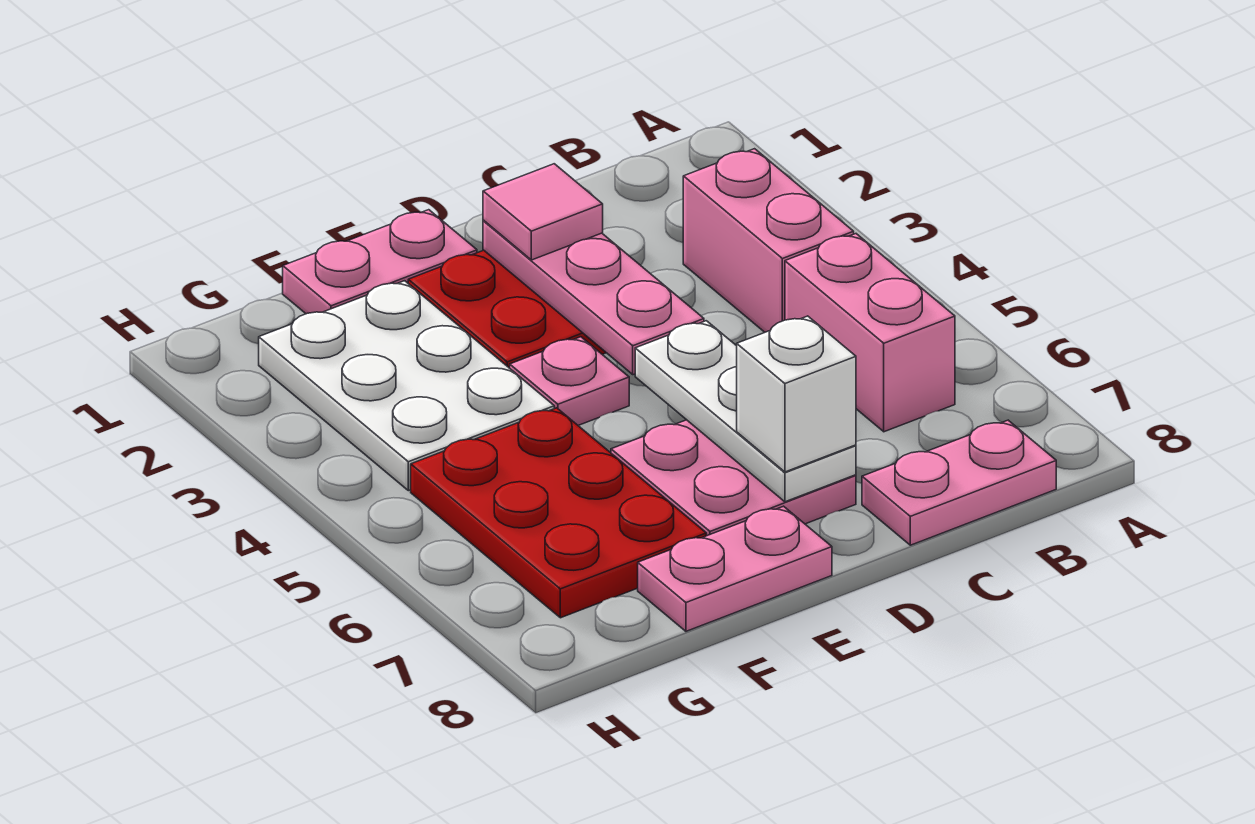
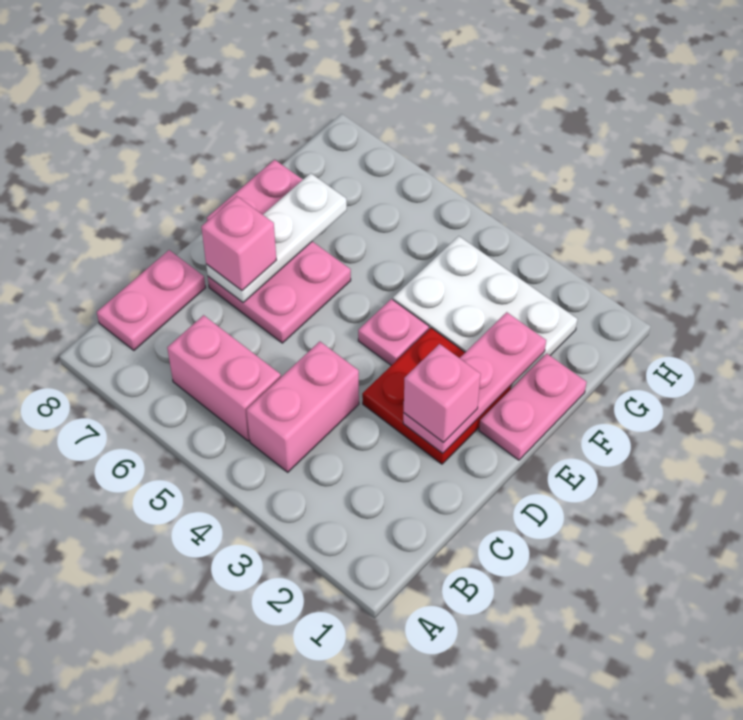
pink brick B3:B4 level 1 -> pink brick B4:C4 level 1
pink plate D2:D4 level 2 -> pink plate D2:F2 level 2
pink tile D2 level 3 -> pink brick D2 level 3
white plate D5:D7 level 2 -> white plate D7:F7 level 2
white brick D7 level 3 -> pink brick D7 level 3
red plate F5:G7 level 1 -> none

